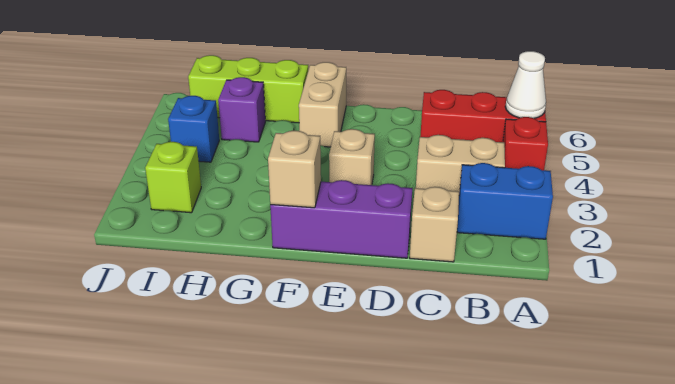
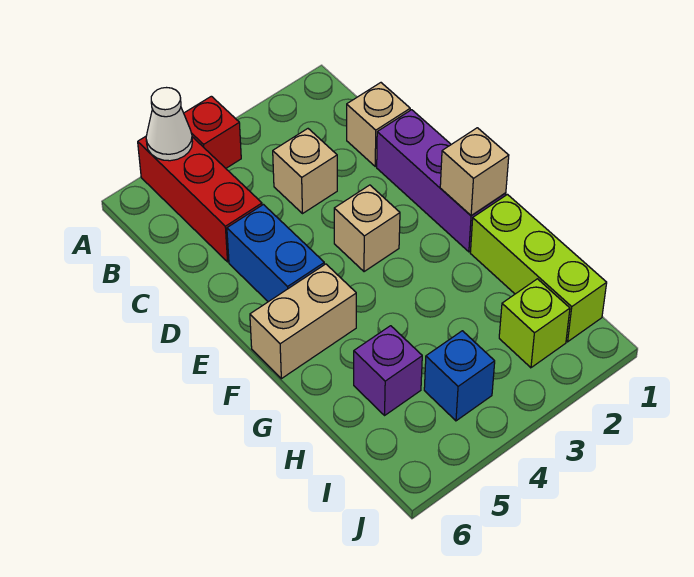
blue brick A2:B2 level 1 -> blue brick D5:E5 level 1
tan brick B3:C3 level 1 -> tan brick C3 level 1
lime brick G6:I6 level 1 -> lime brick G1:I1 level 1

